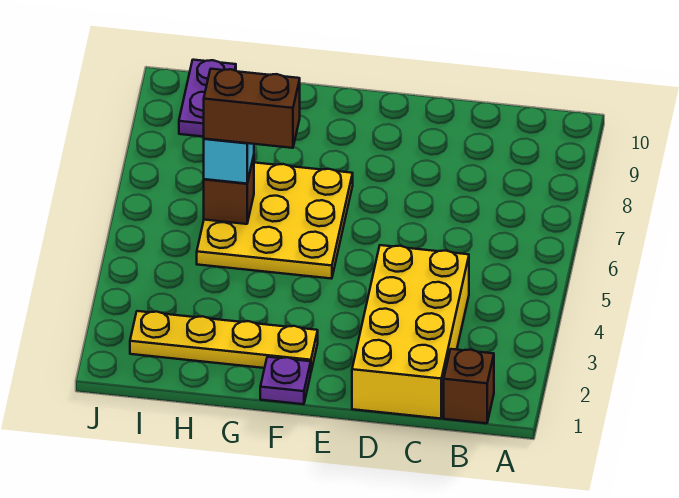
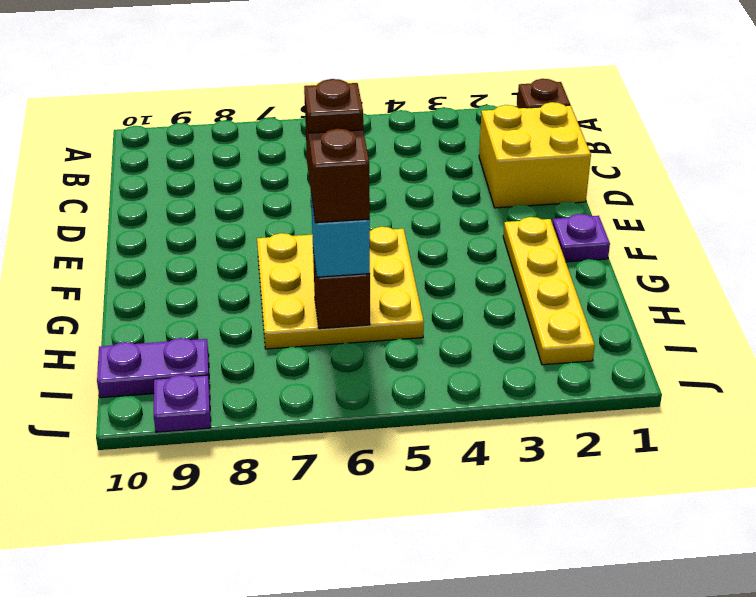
yellow brick C1:D4 level 1 -> yellow brick C1:D2 level 1
none -> brown plate G6 level 5
none -> purple plate J9 level 1

